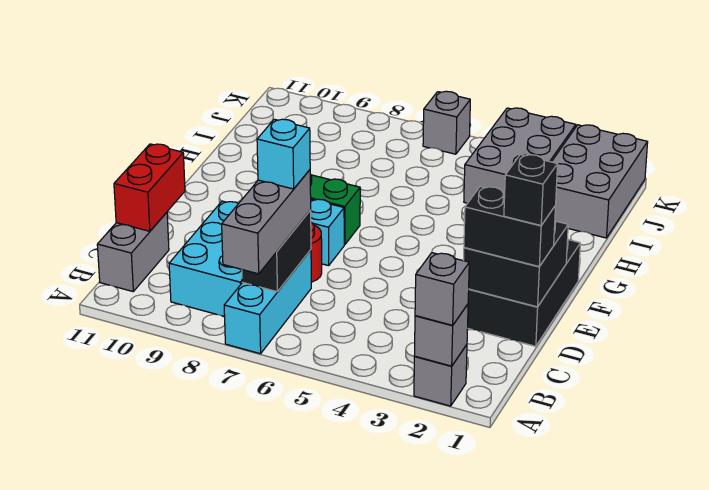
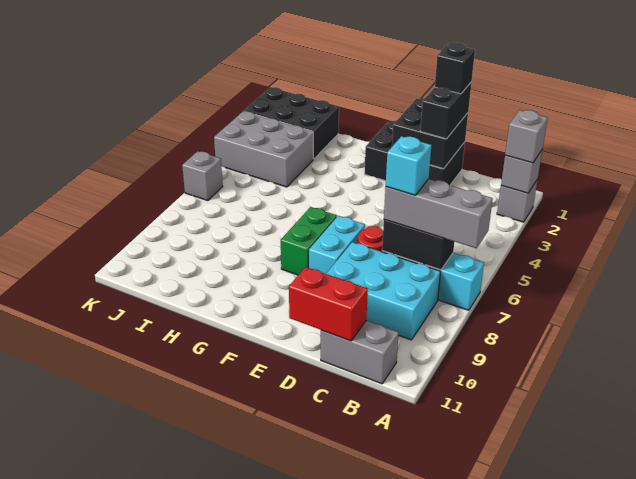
grey brick I1:K2 level 1 -> black brick I1:K2 level 1

